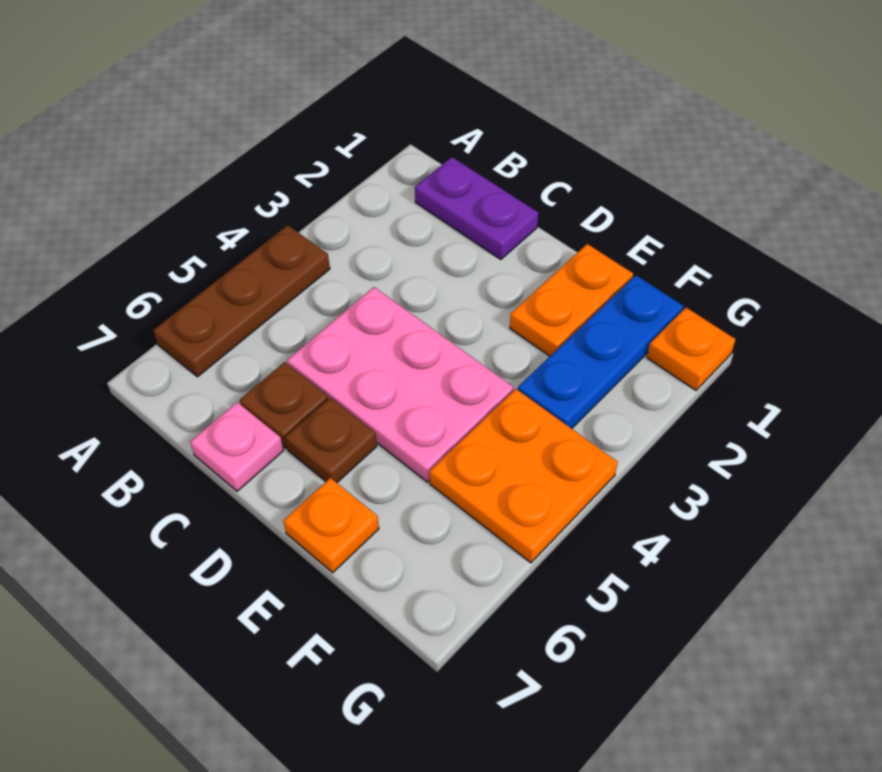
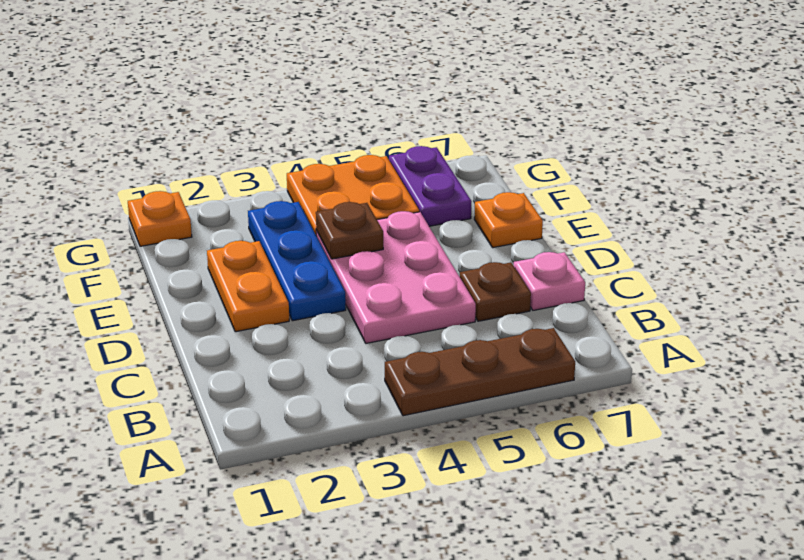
purple plate B1:C1 level 1 -> purple plate F6:G6 level 1
brown plate D6 level 1 -> brown plate E4 level 2
orange plate E1:E2 level 1 -> orange plate D2:E2 level 1
blue plate F1:F3 level 1 -> blue plate D3:F3 level 1

